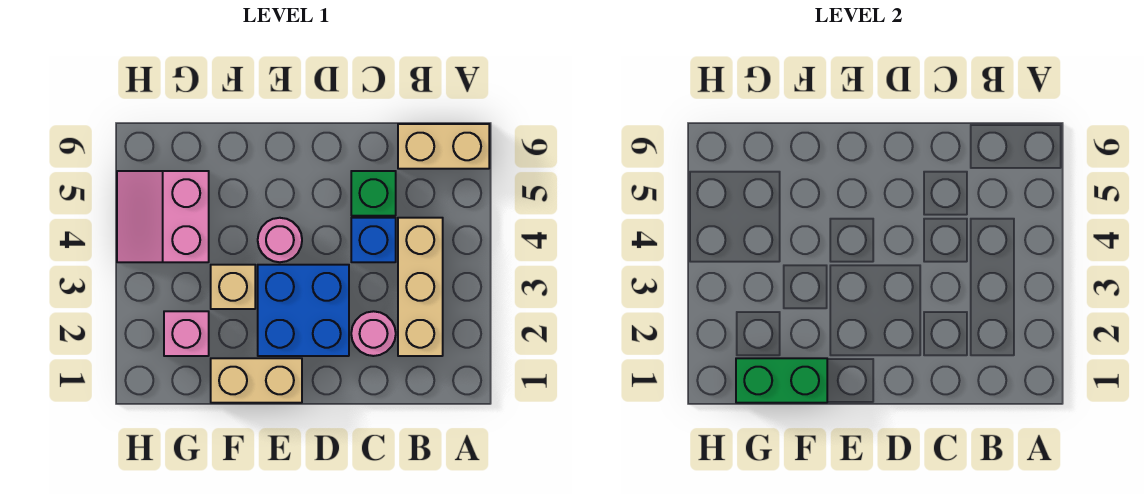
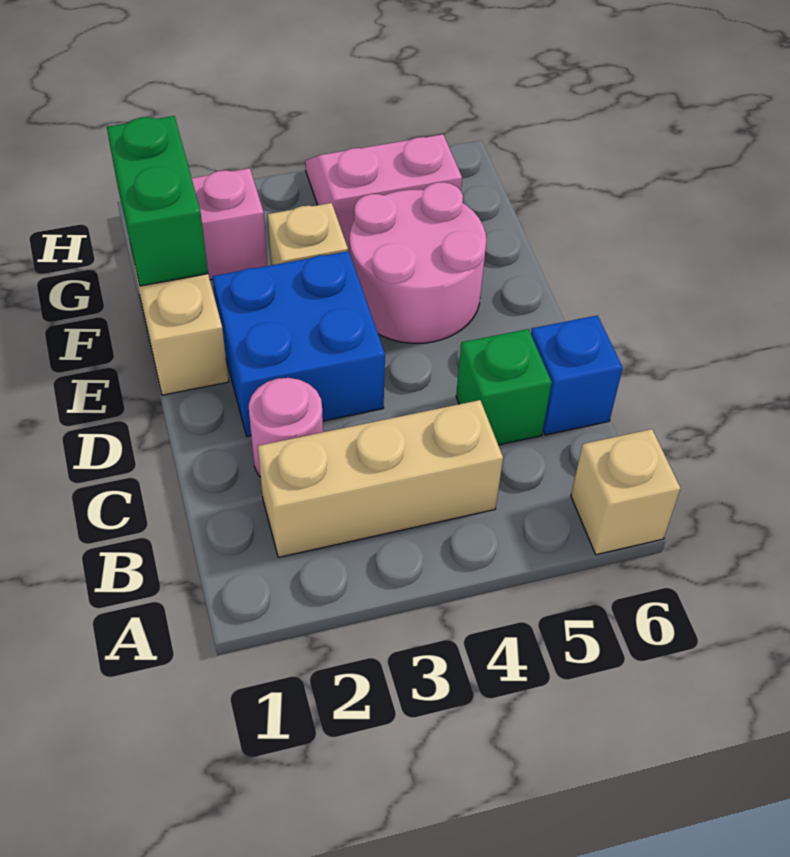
tan brick A6:B6 level 1 -> tan brick A6 level 1
blue brick C4 level 1 -> blue brick C6 level 1
pink round brick E4 level 1 -> pink round brick E4:F5 level 1

